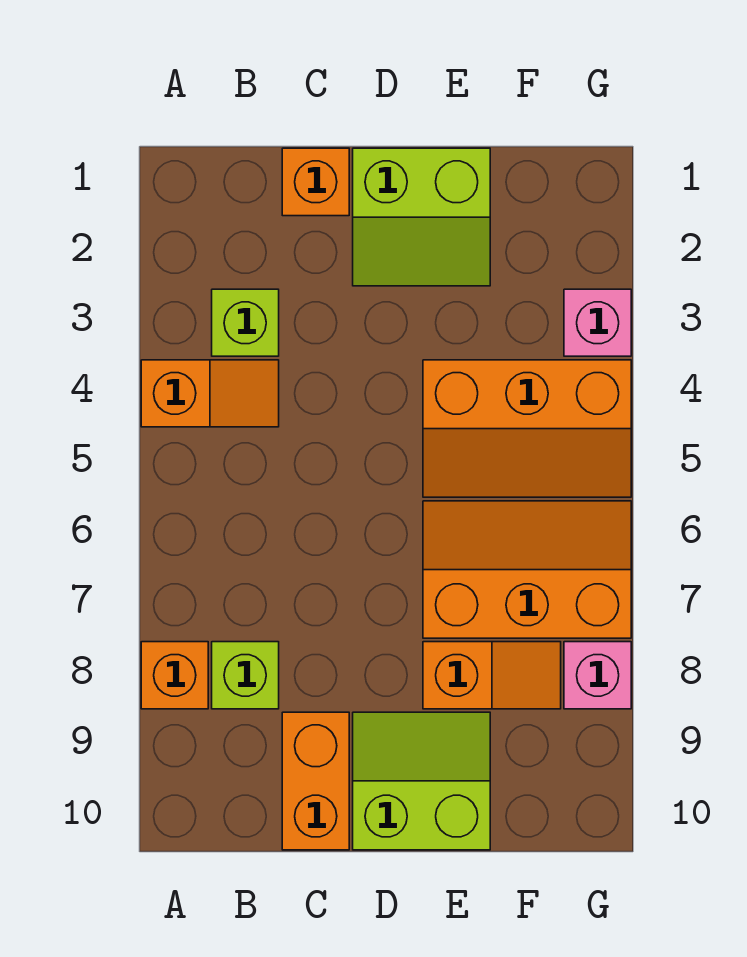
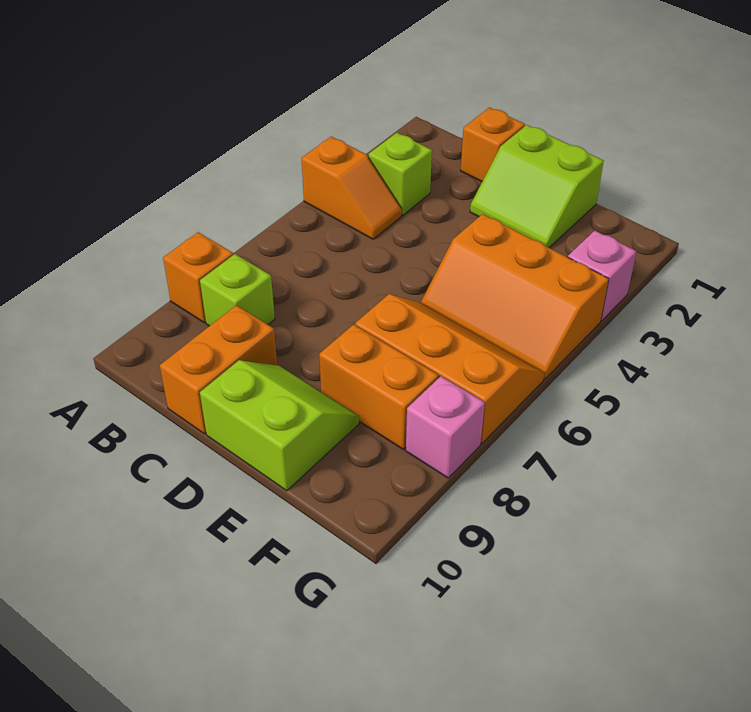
orange slope E8:F8 level 1 top E -> orange brick E8:F8 level 1

